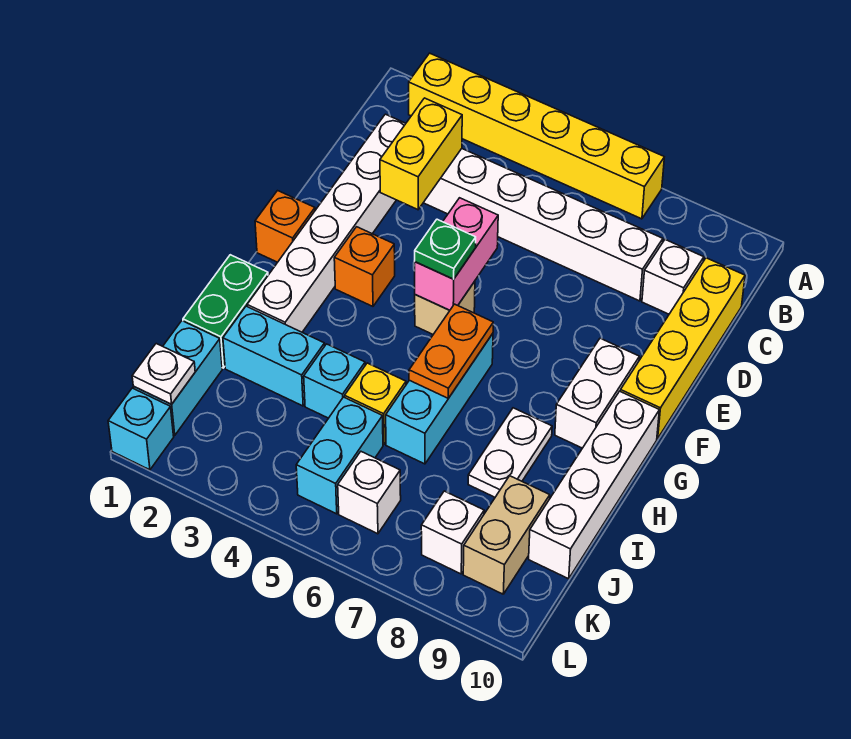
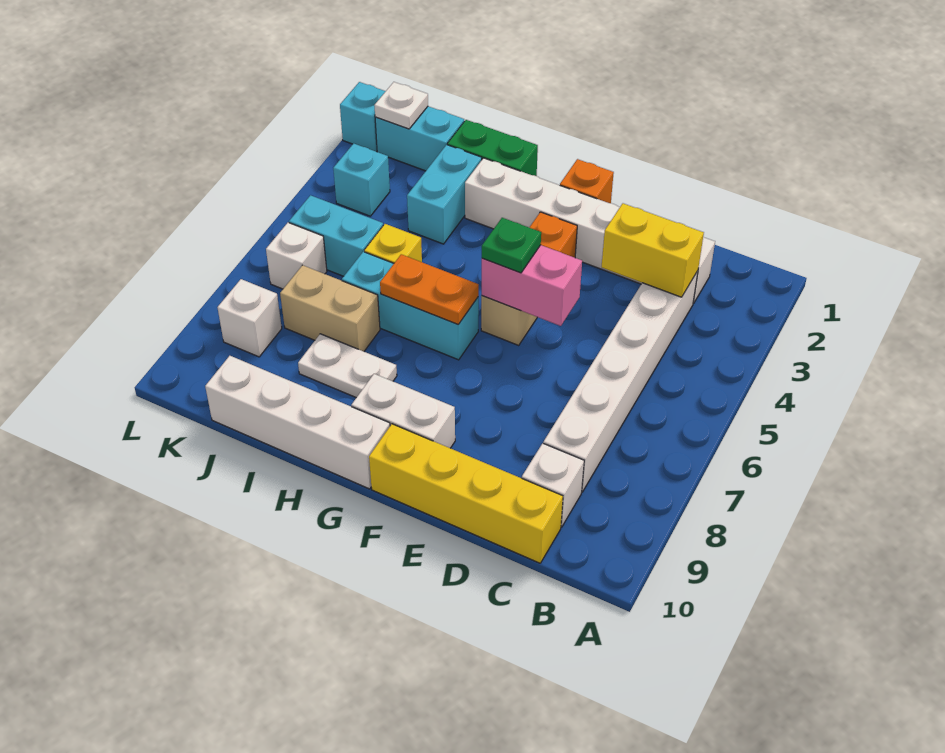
yellow brick A2:A7 level 1 -> none
cyan brick I4 level 1 -> cyan brick K3 level 1
tan brick J9:K9 level 1 -> tan brick I7:J7 level 1

